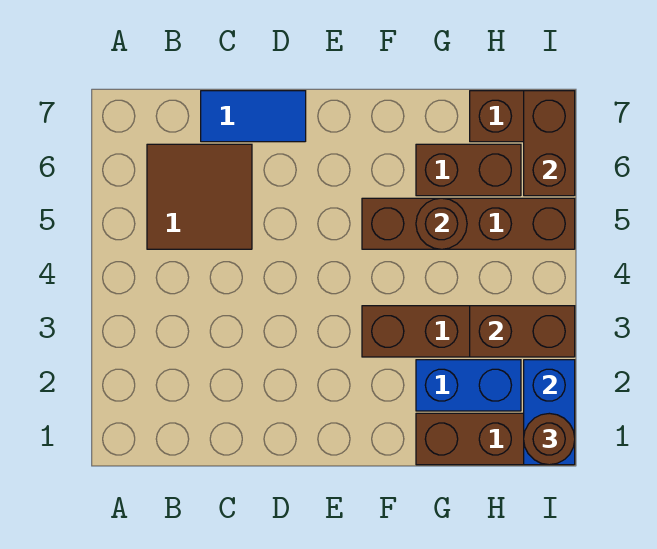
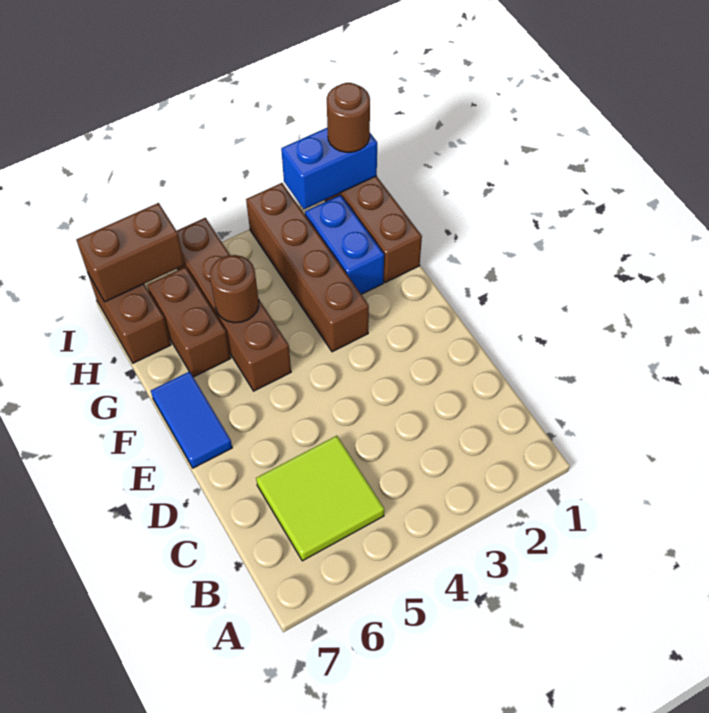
brown tile B5:C6 level 1 -> lime tile B5:C6 level 1
blue tile C7:D7 level 1 -> blue tile E7:F7 level 1
brown brick H3:I3 level 2 -> none

